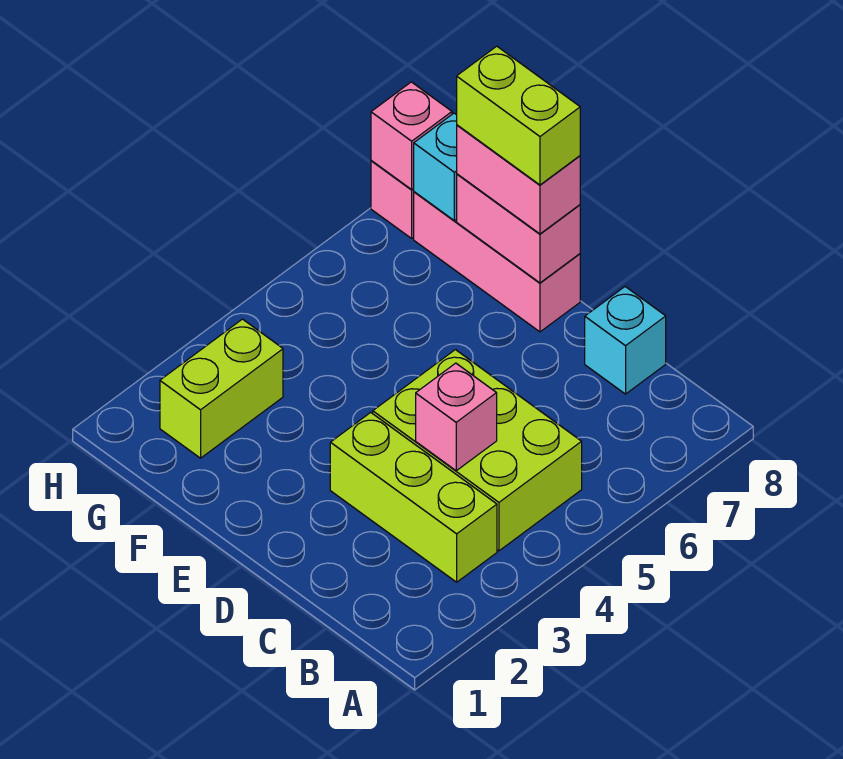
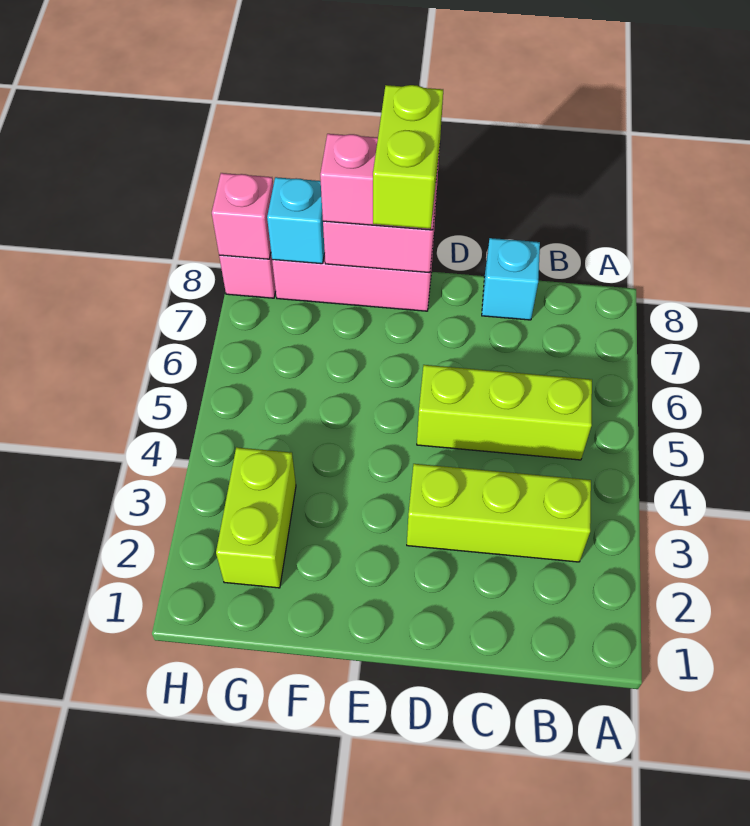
lime brick B4:D5 level 1 -> lime brick B5:D5 level 1
pink brick C4 level 2 -> none
lime brick E8:F8 level 4 -> lime brick E7:E8 level 4

